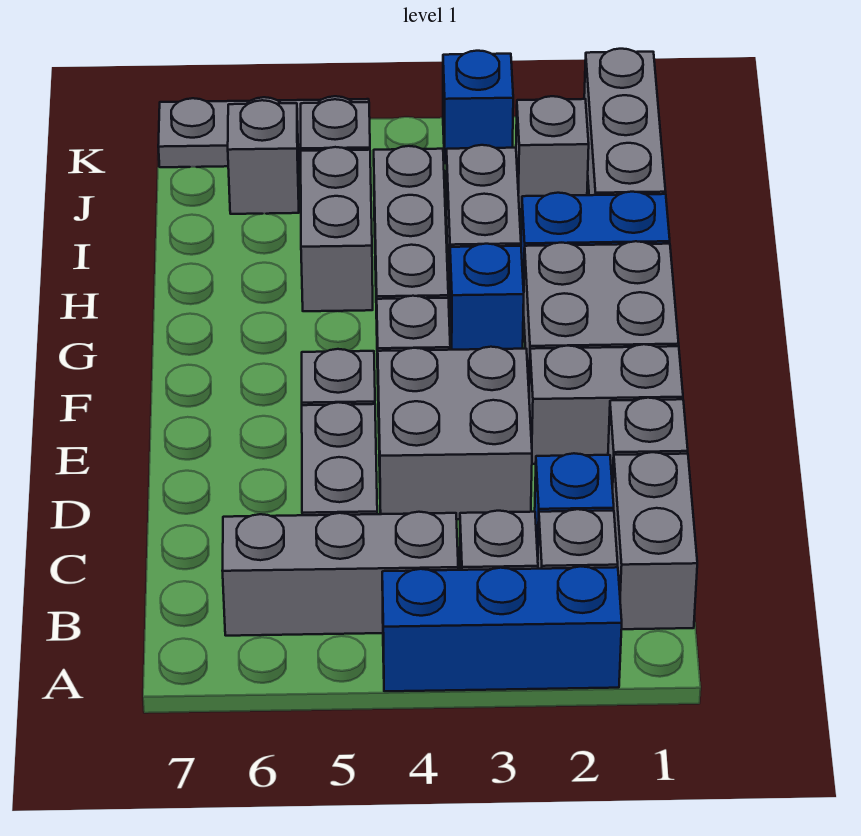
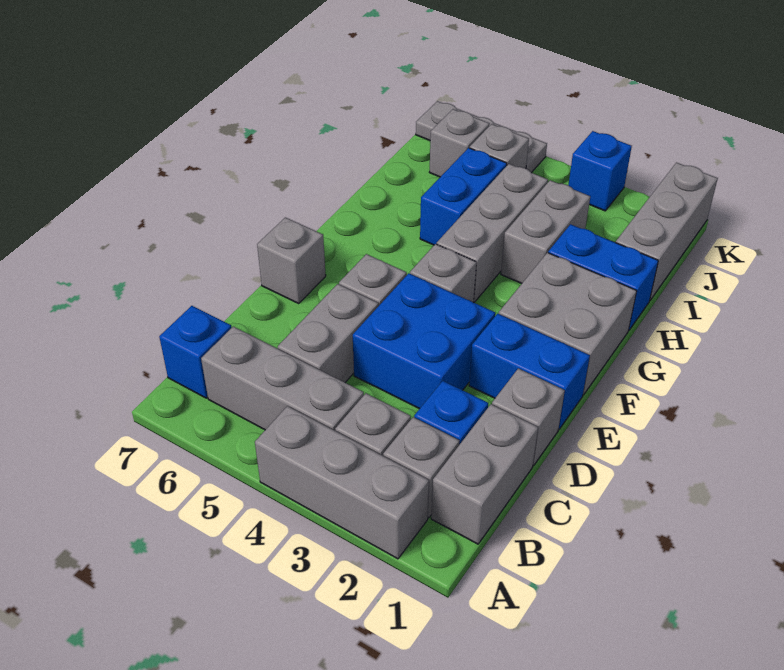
blue brick A2:A4 level 1 -> grey brick A2:A4 level 1
grey brick D3:E4 level 1 -> blue brick D3:E4 level 1
grey brick E1:E2 level 1 -> blue brick E1:E2 level 1
blue brick G3 level 1 -> blue brick B7 level 1
grey brick H5:I5 level 1 -> blue brick H5:I5 level 1
grey brick J2 level 1 -> grey brick E7 level 1

